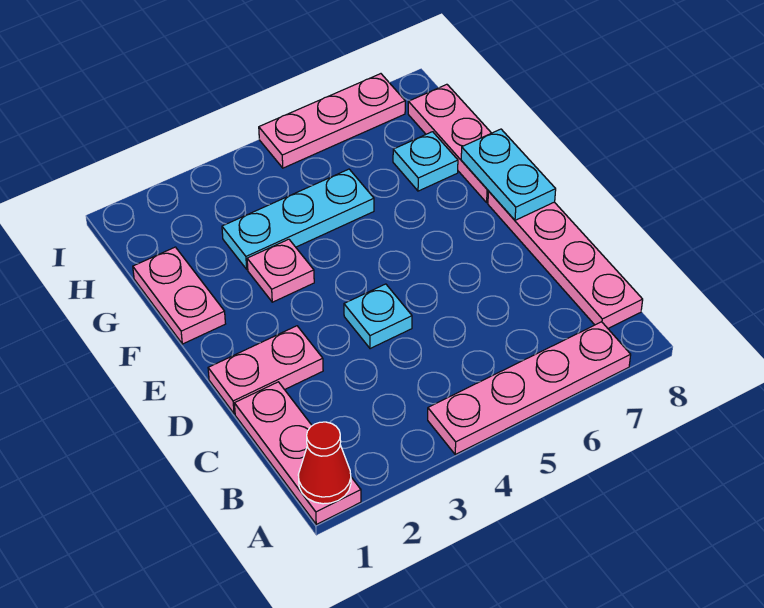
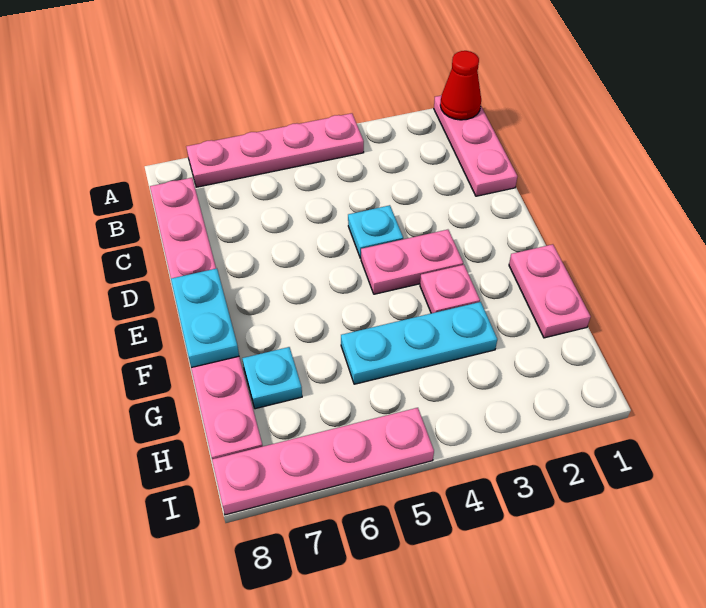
pink plate D1:D2 level 1 -> pink plate E3:E4 level 1
pink plate I5:I7 level 1 -> pink plate I5:I8 level 1

